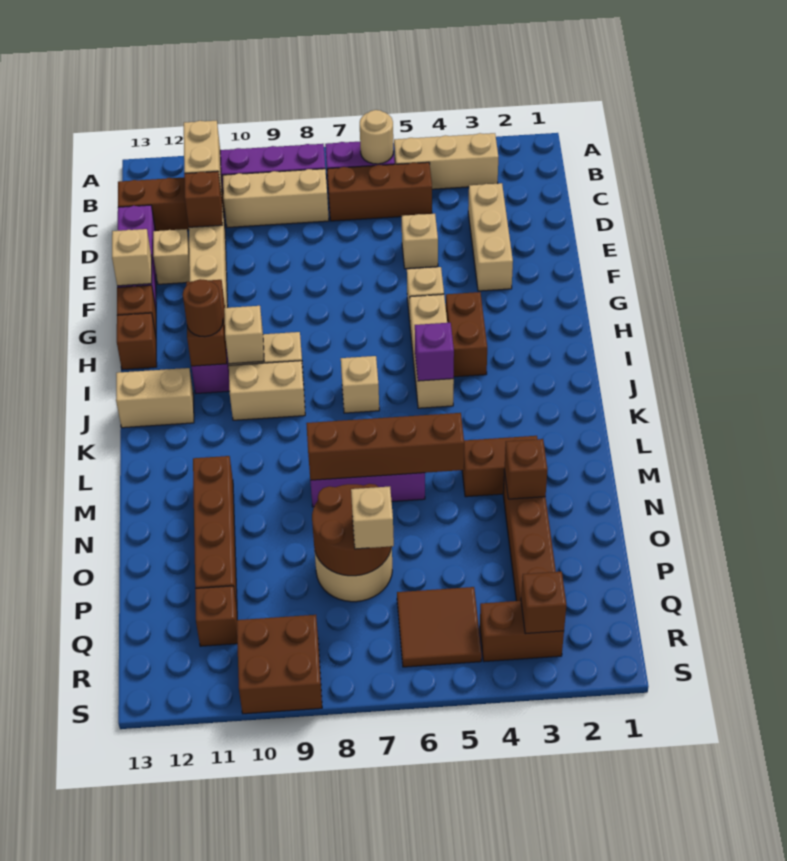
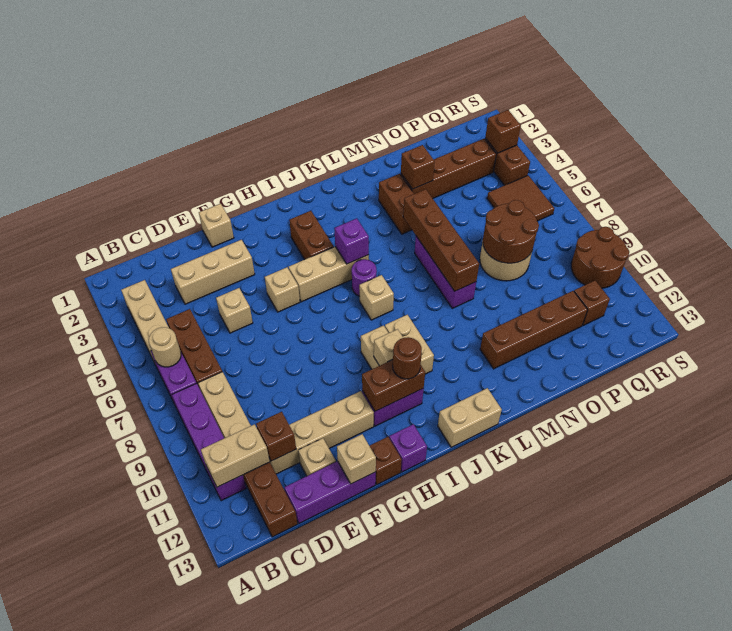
brown brick H4:I4 level 1 -> brown brick I3:I4 level 1
brown brick H13 level 1 -> purple brick H13 level 1
none -> purple round brick J6 level 1
tan brick J12:J13 level 1 -> tan brick J13:K13 level 1
tan brick P7 level 3 -> tan brick F1 level 1
brown brick R9:S10 level 1 -> brown round brick R9:S10 level 1

